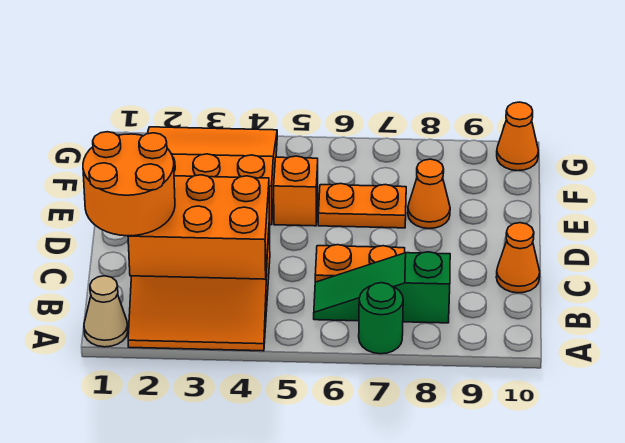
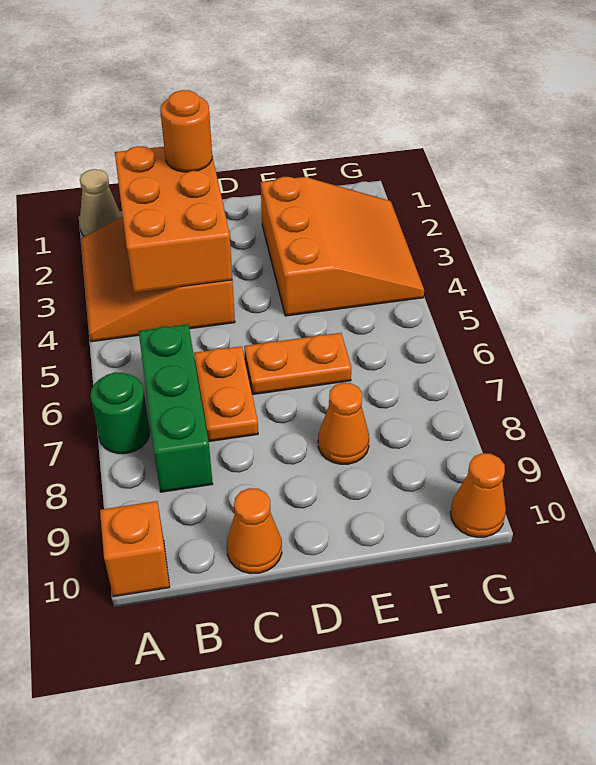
orange round brick B1:C2 level 3 -> orange round brick C2 level 3
green slope B6:B8 level 1 top 8 -> green brick B6:B8 level 1
orange brick E5 level 1 -> orange brick A10 level 1
orange plate E6:E7 level 1 -> orange plate D6:E6 level 1

